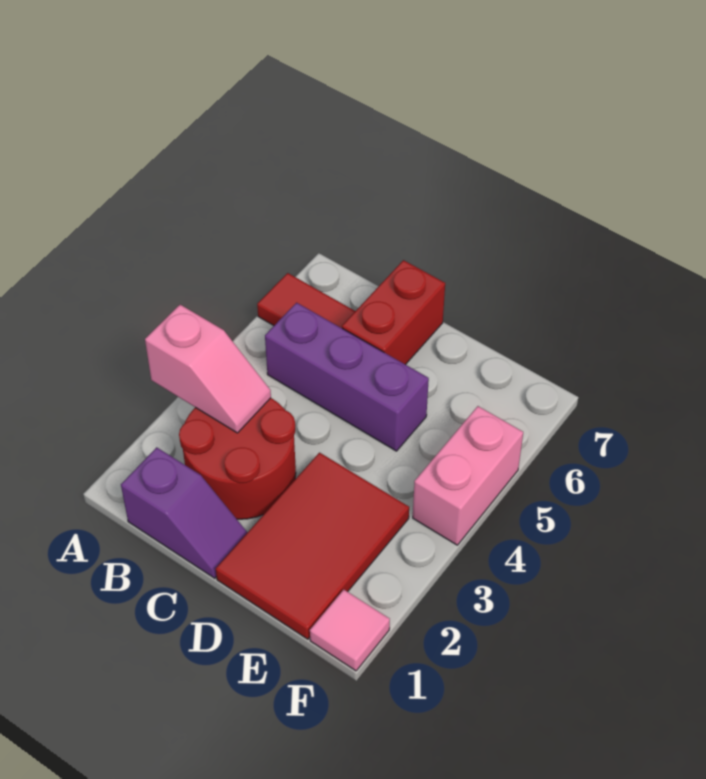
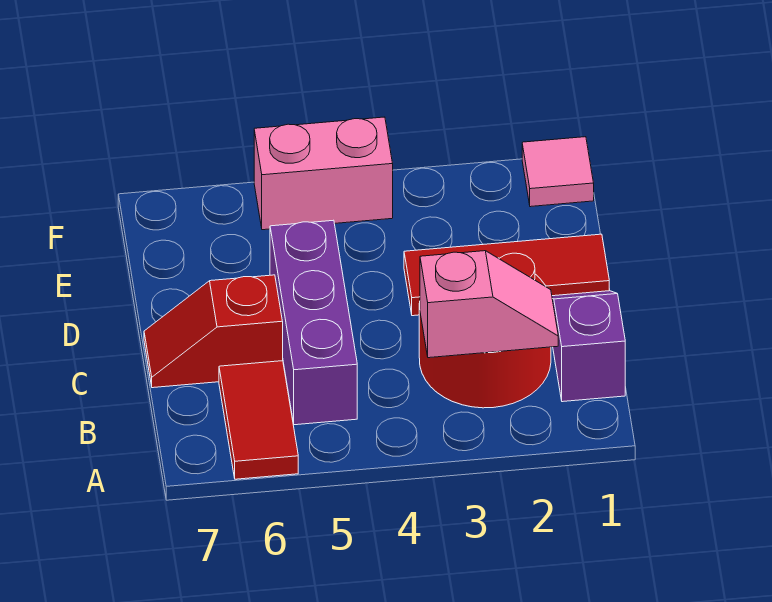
pink slope A3:B3 level 2 top A -> pink slope B2:B3 level 2 top 3
red brick C6:C7 level 1 -> red slope C6:C7 level 1 top 6
red tile D1:E3 level 1 -> red tile D1:D3 level 1

